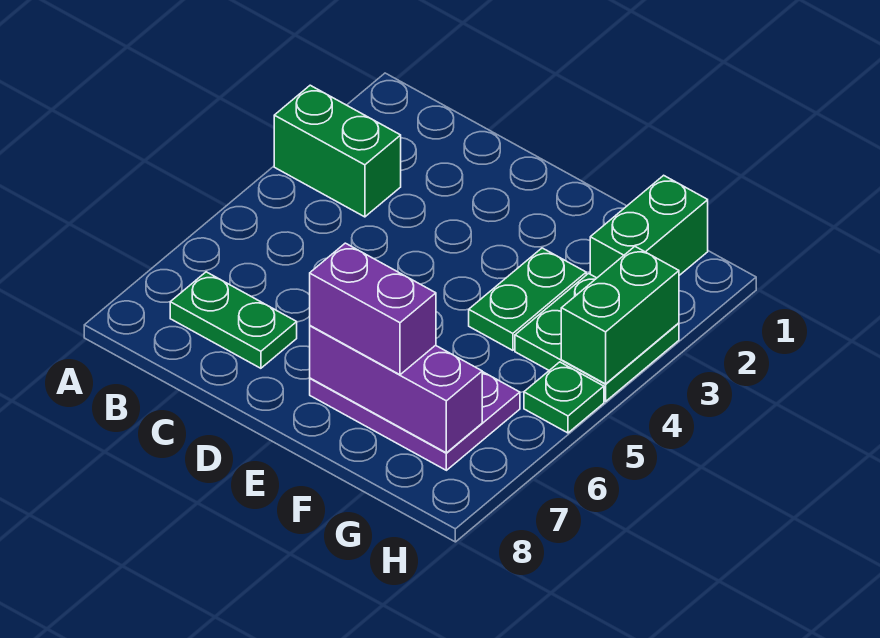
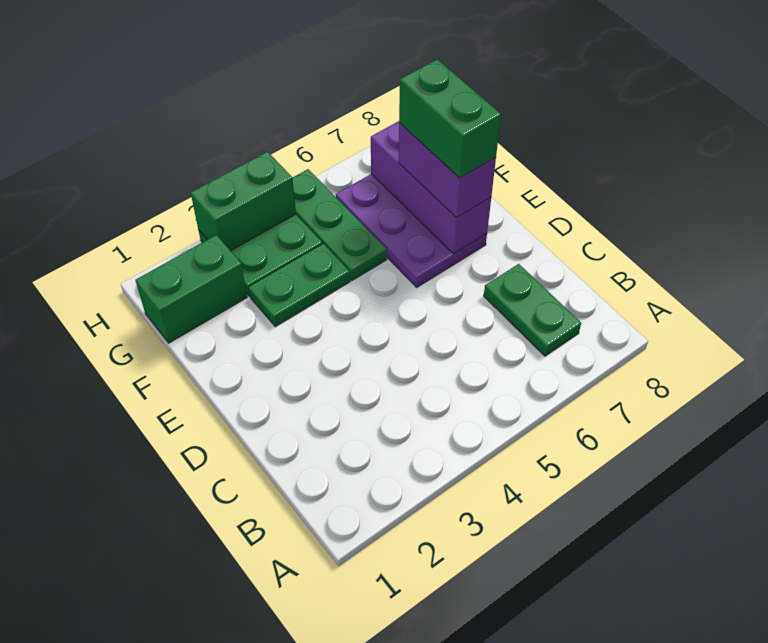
green brick A3:B3 level 1 -> green brick E7:F7 level 4
green plate H5 level 1 -> green plate F5:H5 level 1

